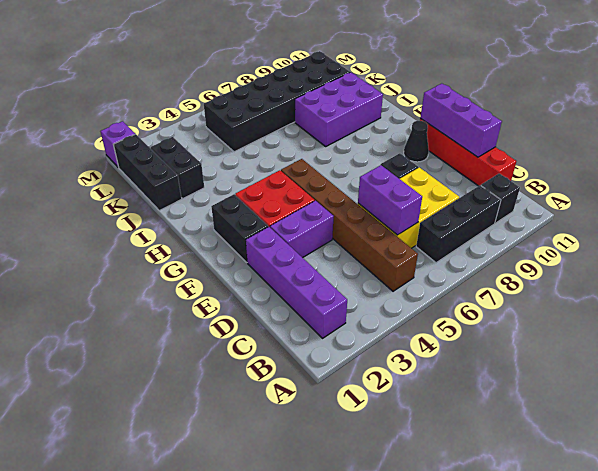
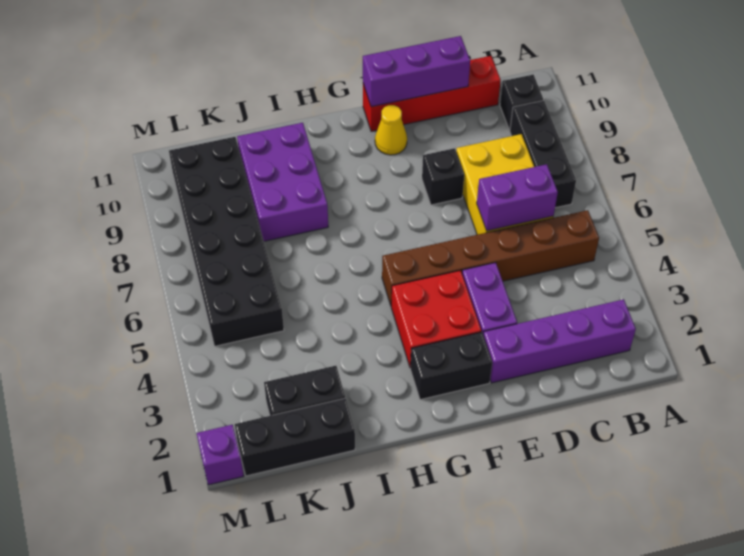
black cone F10 level 1 -> yellow cone F10 level 1

